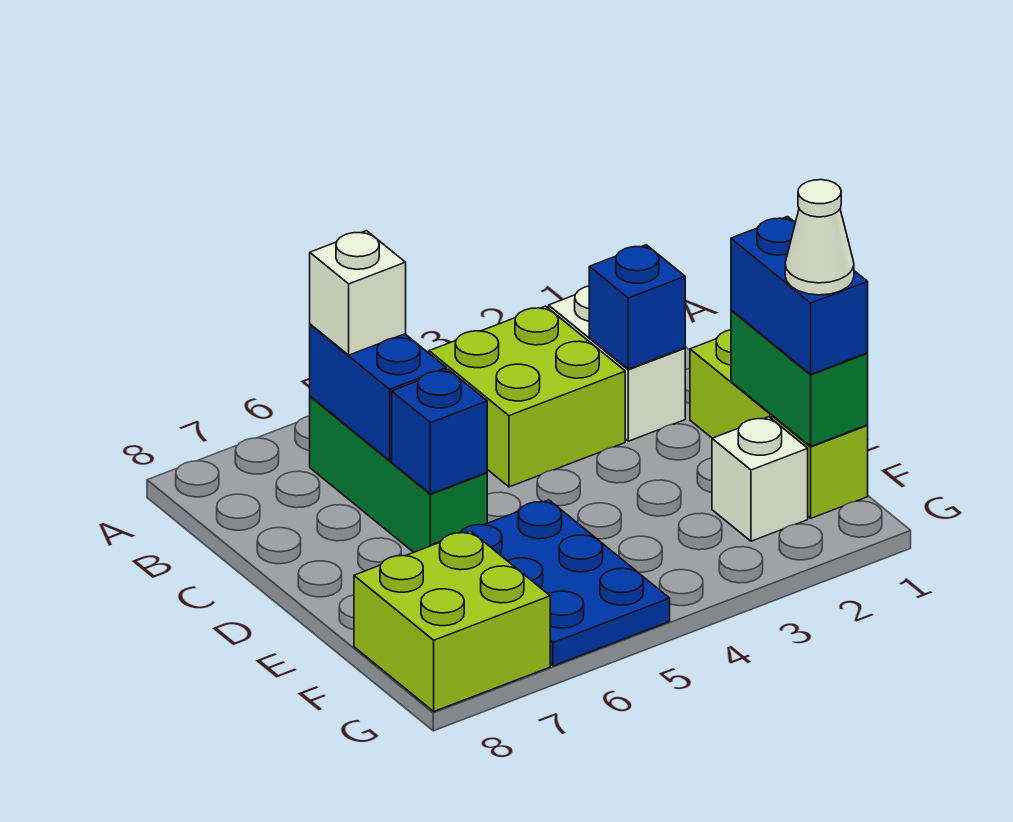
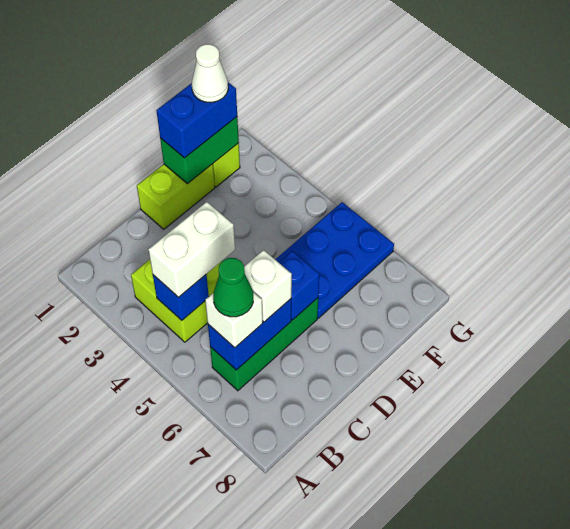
white brick B2:C2 level 1 -> white brick B4:C4 level 3
none -> green cone B6 level 4
blue brick C2 level 2 -> blue brick B4 level 2
white brick F2 level 1 -> white brick C6 level 3
lime brick F7:G8 level 1 -> none

